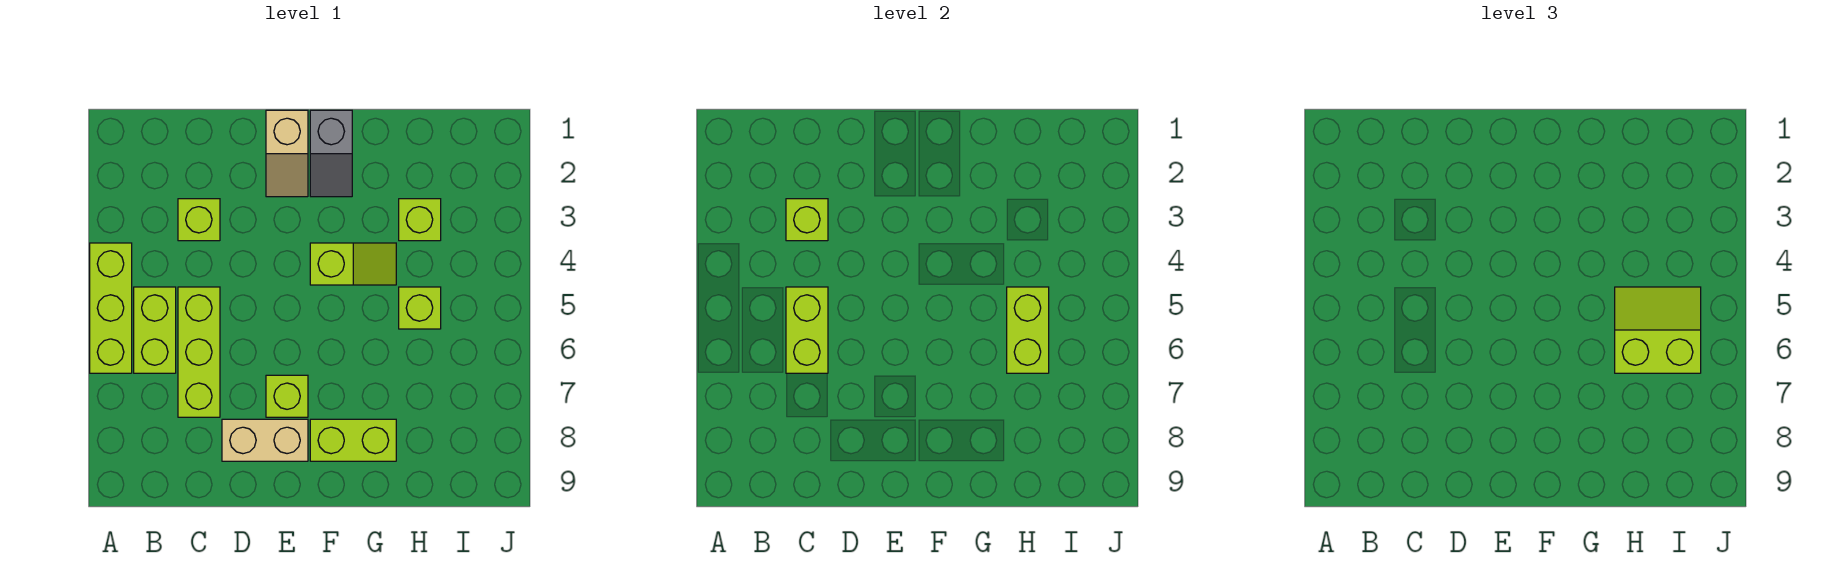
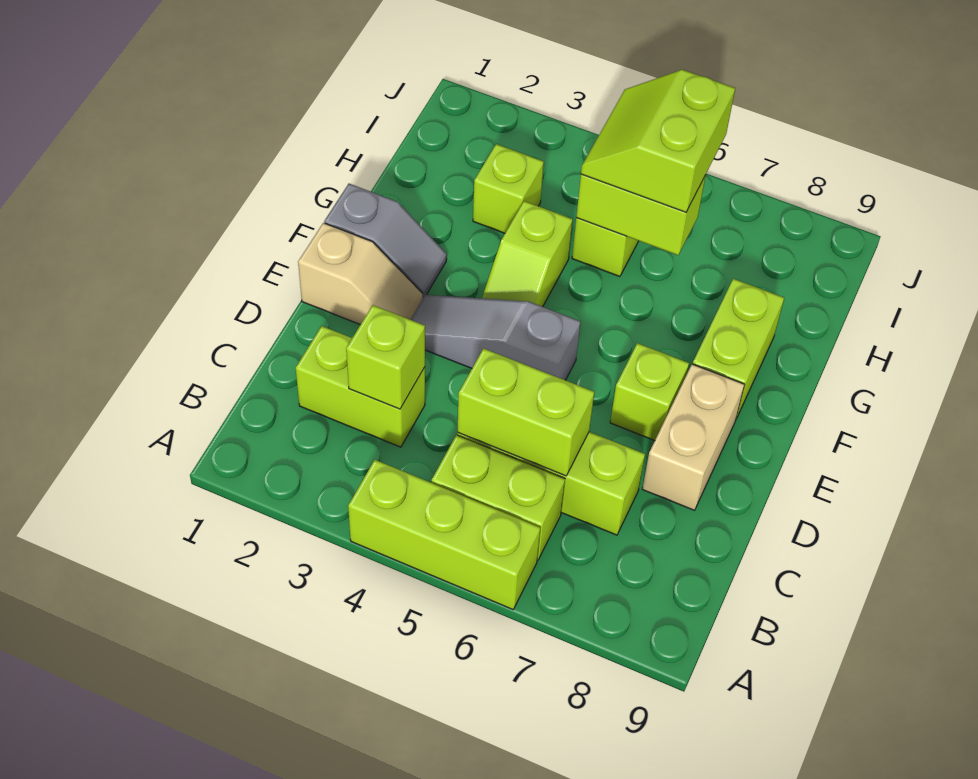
lime brick C3 level 1 -> lime brick C2:C3 level 1
none -> grey slope E3:E5 level 1 top 5
lime slope F4:G4 level 1 top F -> lime slope F4:G4 level 1 top G

